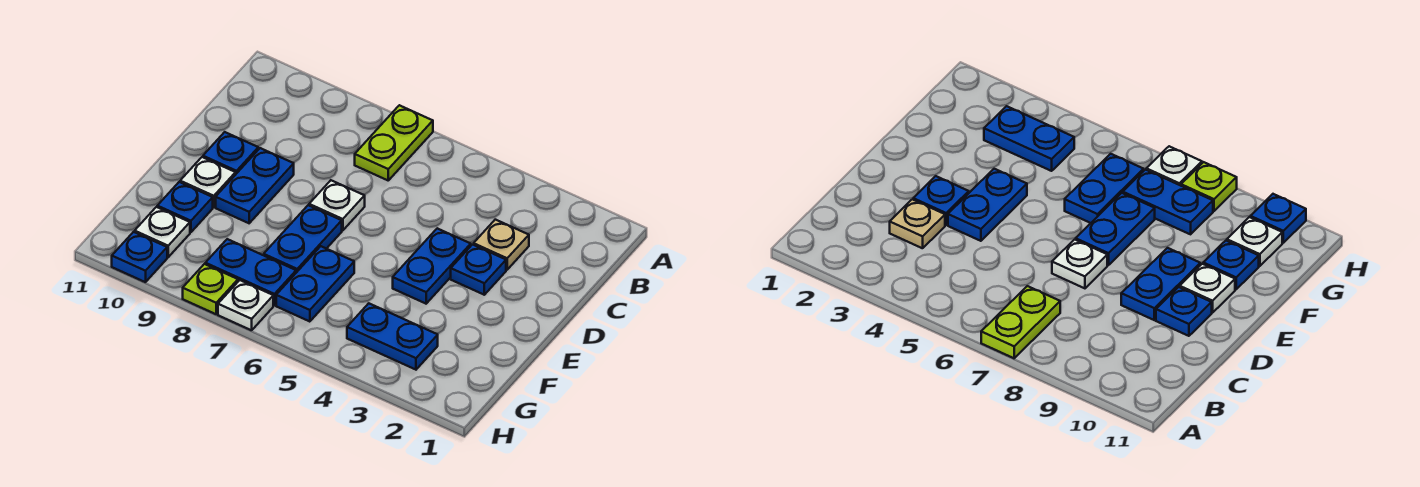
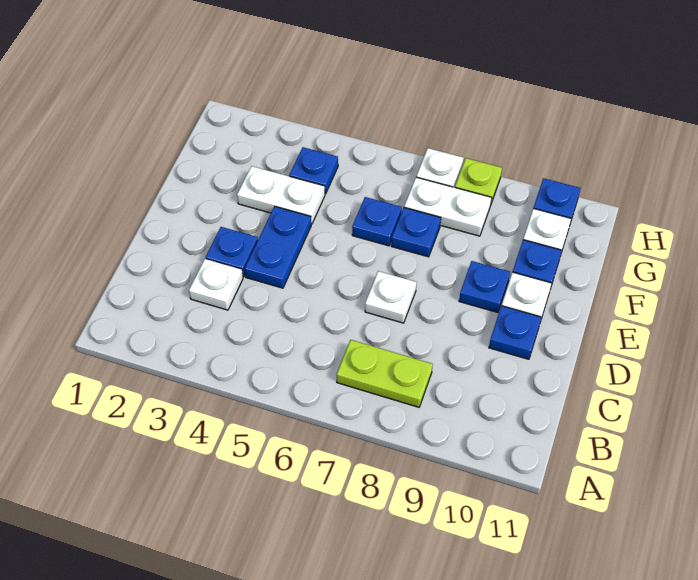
lime plate A7:B7 level 1 -> lime plate B7:B8 level 1
tan plate C3 level 1 -> white plate C3 level 1
blue plate D9:E9 level 1 -> blue plate E9 level 1
blue plate E7:F7 level 1 -> blue plate F7 level 1
none -> white plate F3:F4 level 1
blue plate F6:G6 level 1 -> blue plate F6 level 1
blue plate G3:G4 level 1 -> blue plate G4 level 1
blue plate G7:G8 level 1 -> white plate G7:G8 level 1

